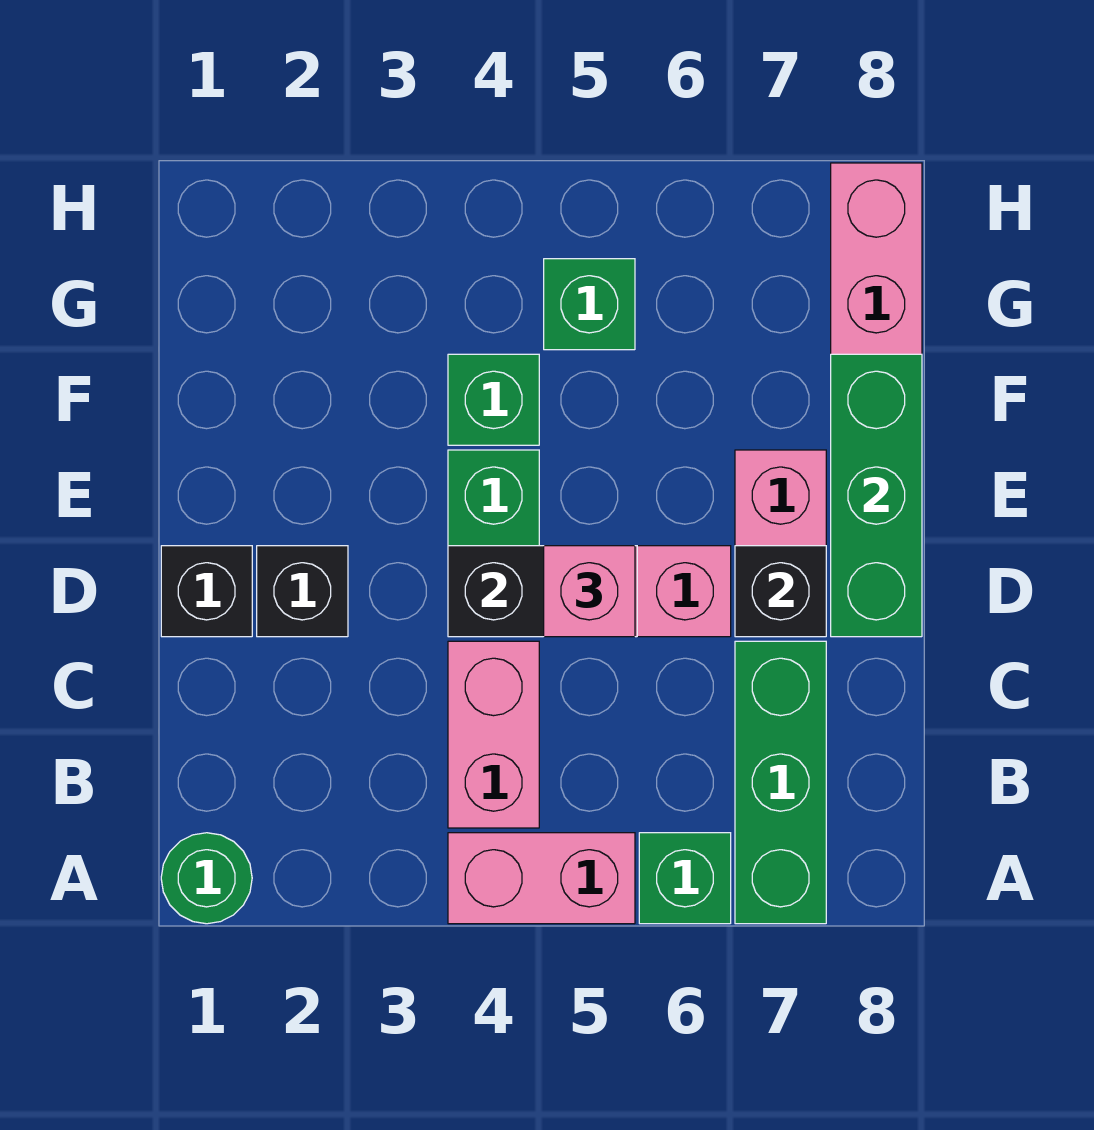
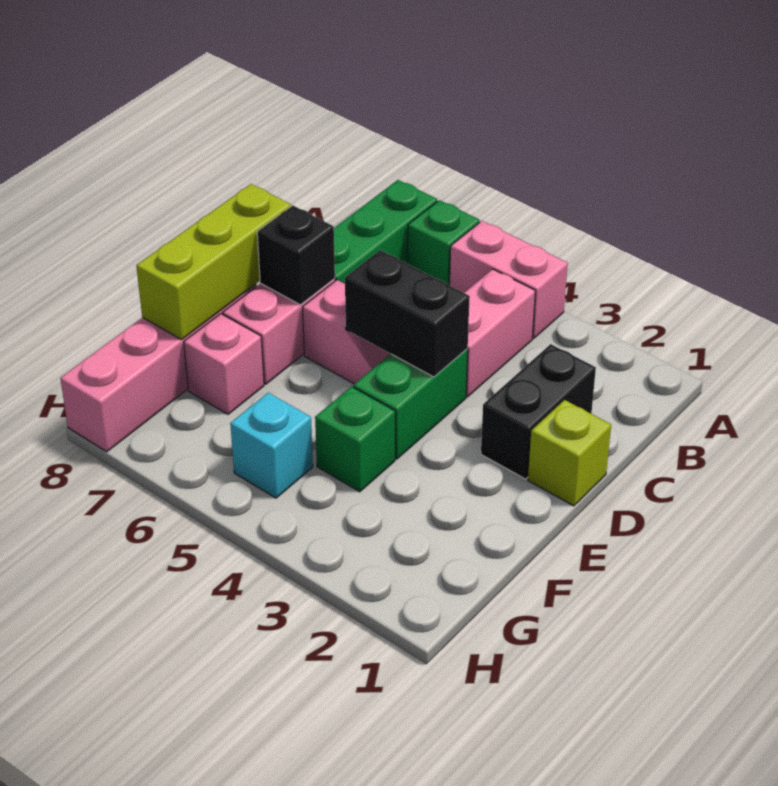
green round brick A1 level 1 -> none
black brick D1 level 1 -> lime brick D1 level 1
black brick D2 level 1 -> black brick C2:D2 level 1
pink brick D5 level 3 -> pink brick F7 level 1
green brick D8:F8 level 2 -> lime brick D8:F8 level 2
green brick G5 level 1 -> cyan brick G5 level 1

